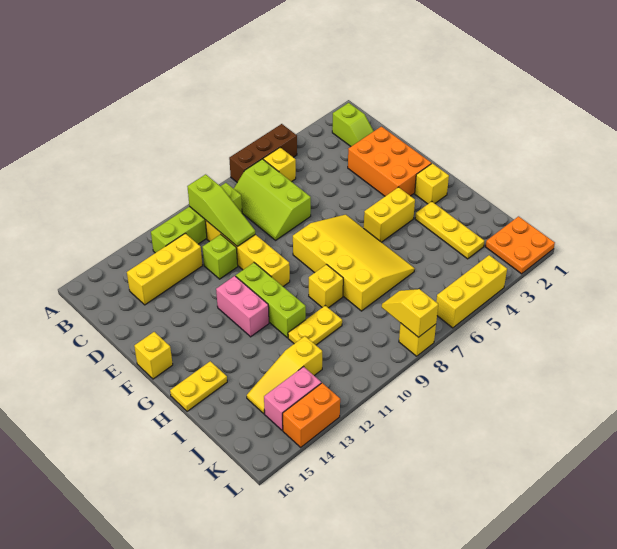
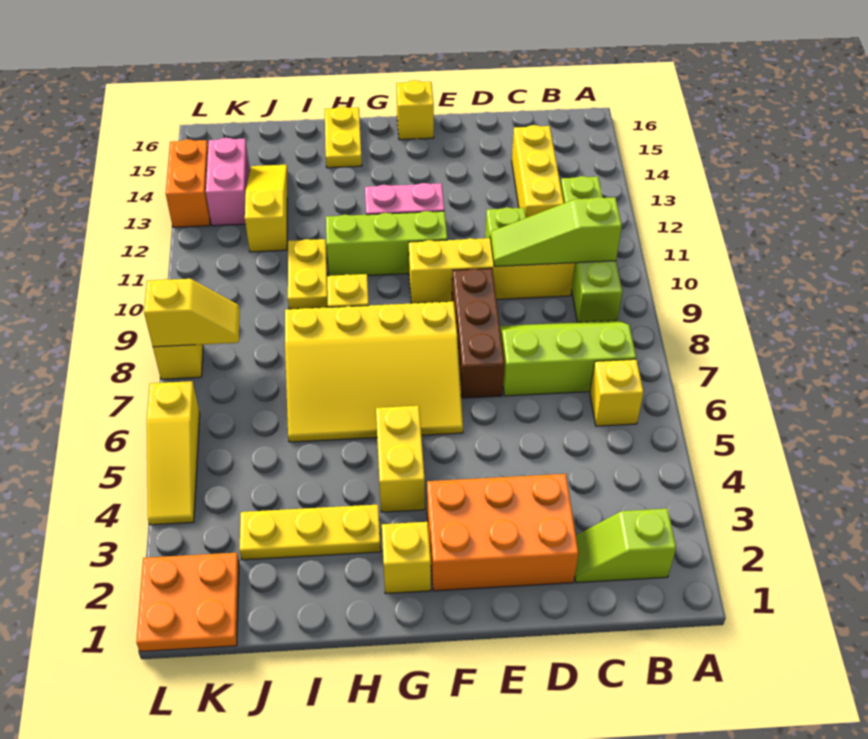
brown brick A5:A7 level 1 -> brown brick E7:E9 level 1
yellow brick L4:L6 level 1 -> yellow slope L4:L6 level 1 top 6

